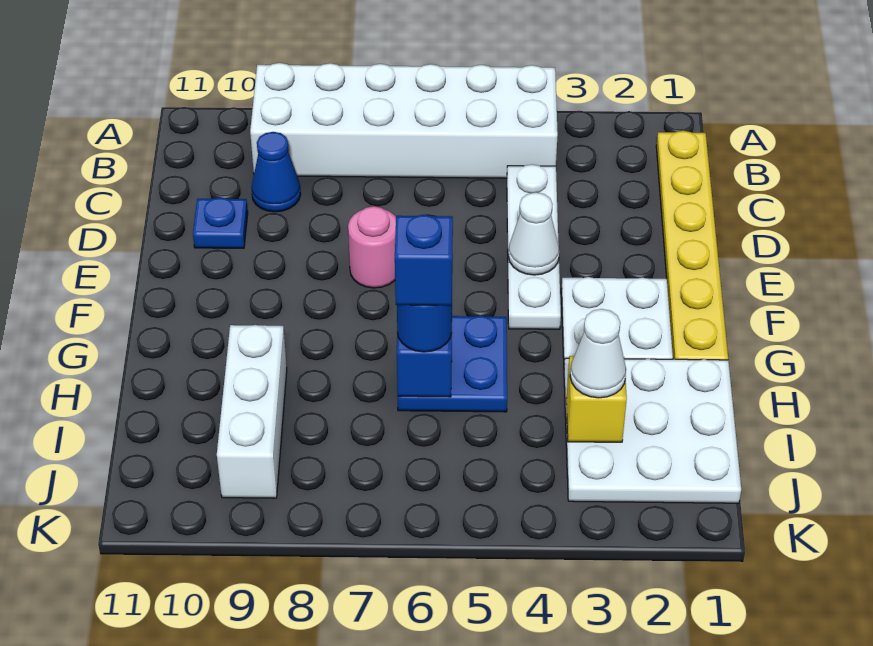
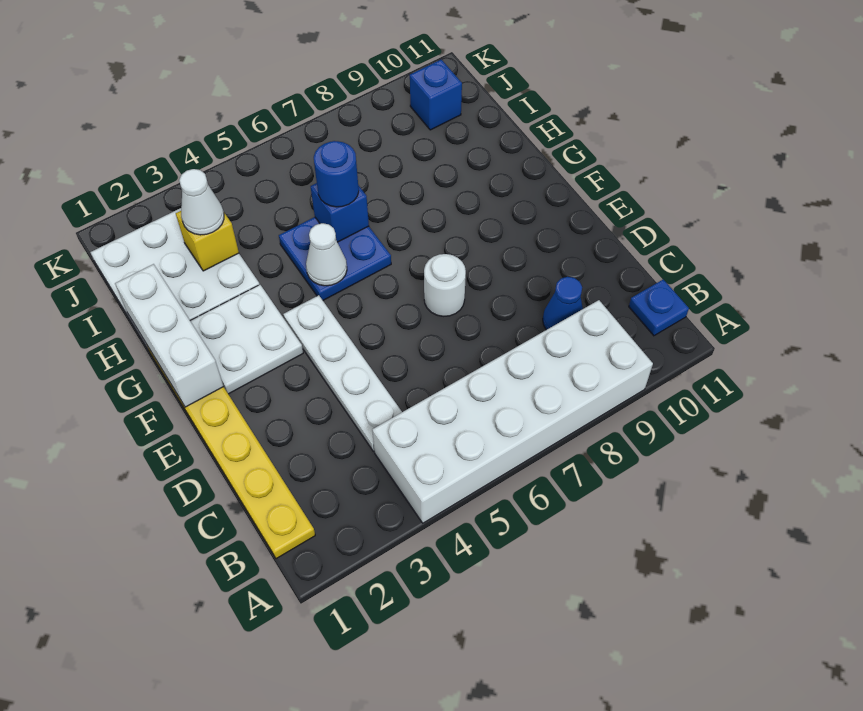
blue plate D10 level 1 -> blue plate B11 level 1
white cone E4 level 2 -> white cone G5 level 2
pink round brick E7 level 1 -> white round brick E7 level 1
blue brick H6 level 4 -> blue brick J10 level 1
white brick H9:J9 level 1 -> white brick F1:H1 level 2

